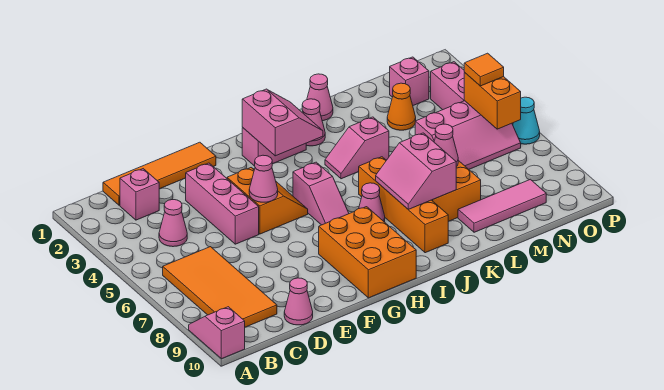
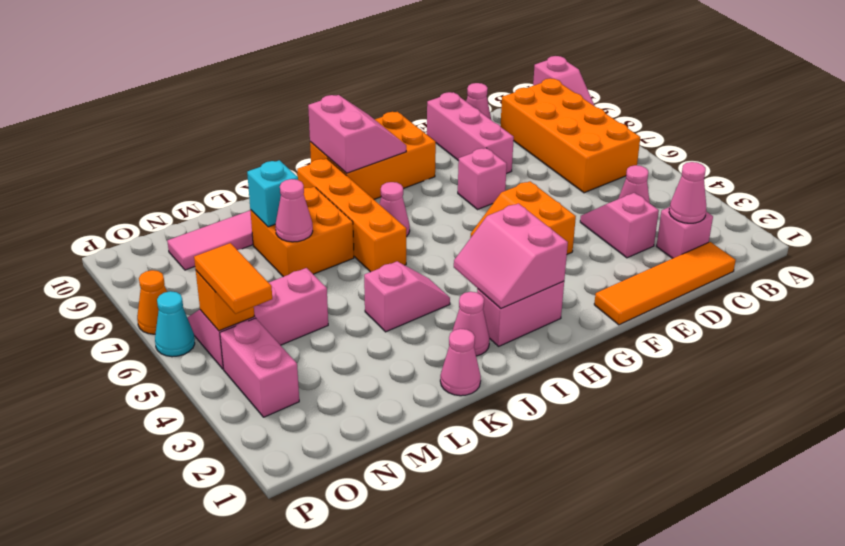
orange tile B6:C9 level 1 -> orange brick B6:C9 level 1
pink brick E3:E5 level 1 -> pink brick E8:E10 level 1
pink cone F5 level 2 -> pink cone C2 level 2
orange brick G8:H10 level 1 -> orange brick G9:I10 level 1
pink slope H5:H6 level 1 top 5 -> pink slope D3:D4 level 1 top 3
pink slope J7:K8 level 2 top K -> pink slope H9:I10 level 2 top I
none -> cyan brick L8 level 2
orange cone M3 level 1 -> orange cone P7 level 1
pink brick N2 level 1 -> pink brick F7 level 1
orange brick O5:O6 level 2 -> orange brick O5 level 2
orange tile O5 level 3 -> orange tile O4:O5 level 3

